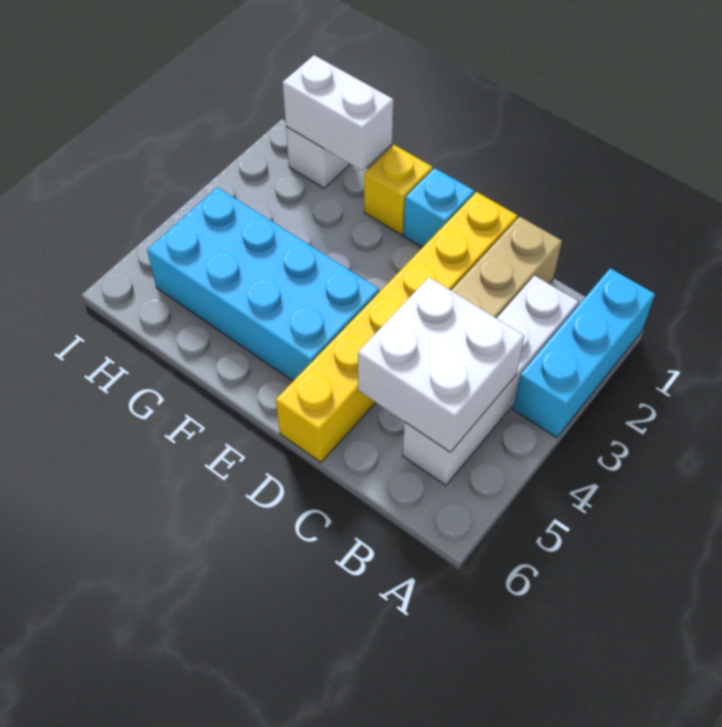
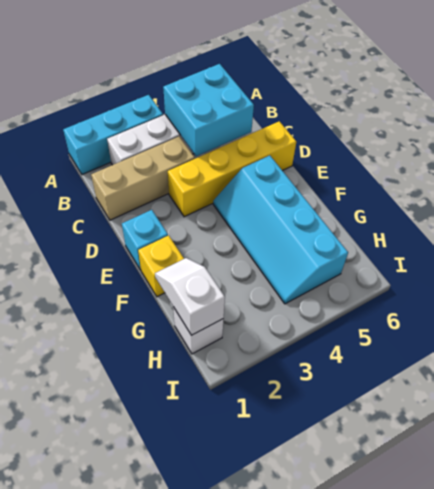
white brick B4:C5 level 2 -> cyan brick B4:C5 level 2
yellow brick D1:D6 level 1 -> yellow brick D3:D6 level 1
cyan brick E4:H5 level 1 -> cyan slope E4:H5 level 1 top 5
white brick G1:H1 level 2 -> white slope G1:H1 level 2 top H

